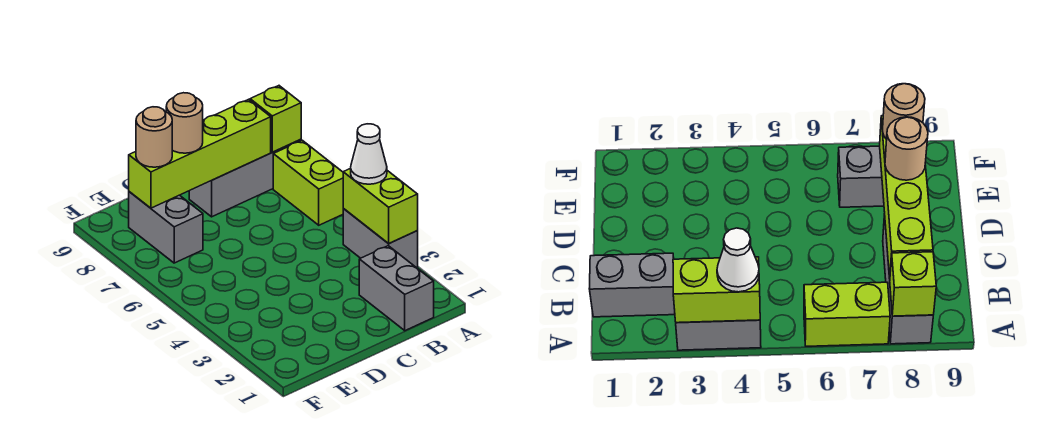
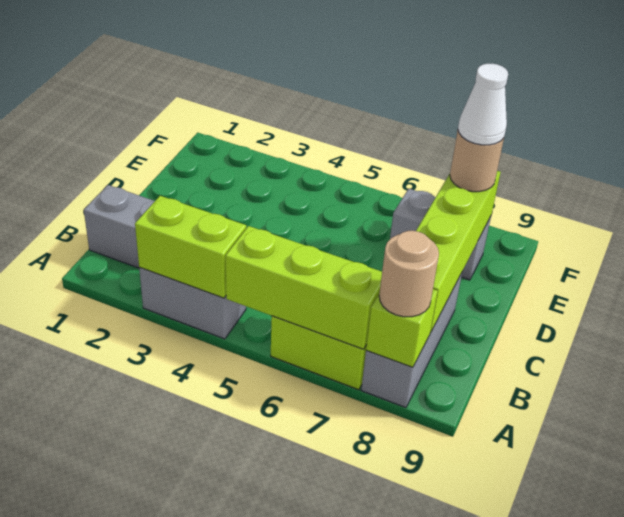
white cone A4 level 3 -> white cone E8 level 4
none -> lime brick A5:A7 level 2
tan round brick D8 level 3 -> tan round brick A8 level 3

